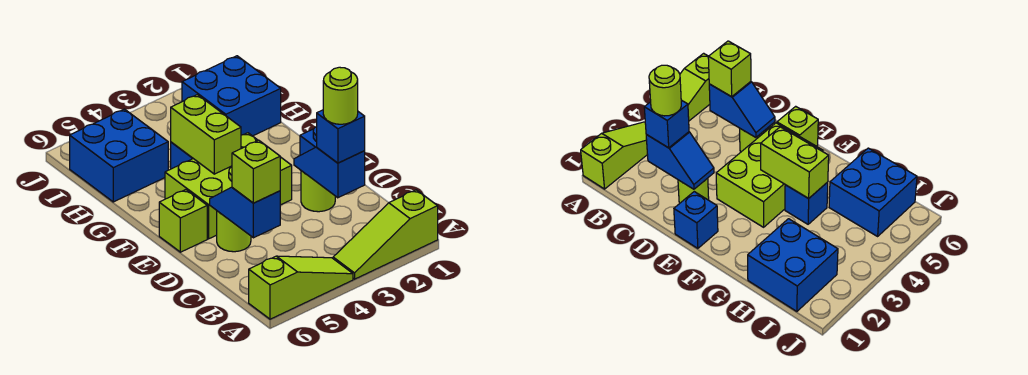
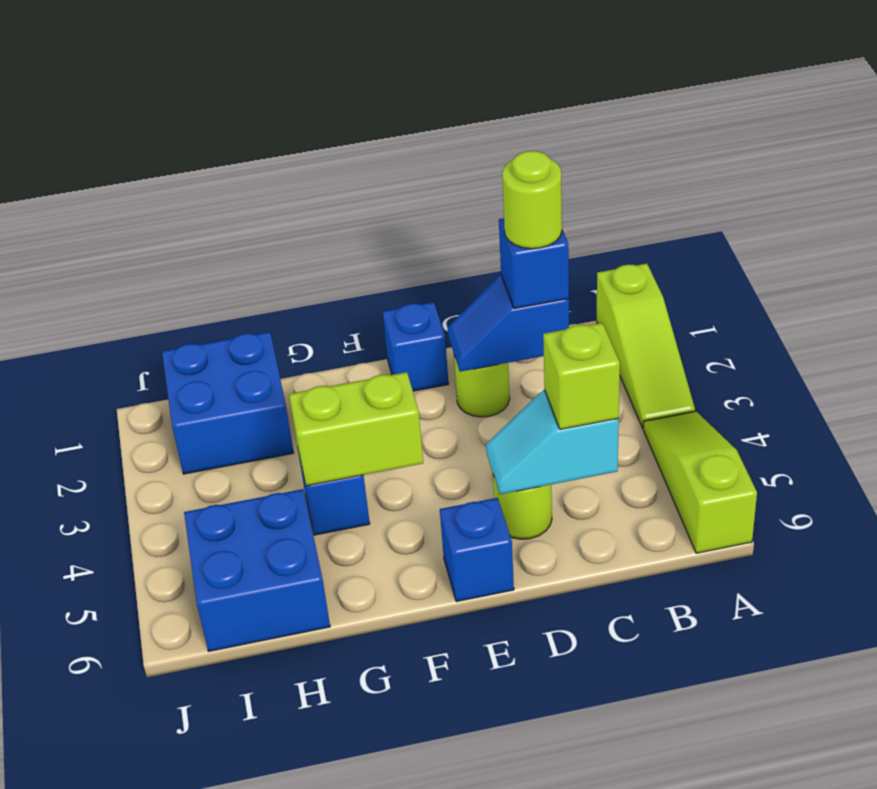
blue slope C5:D5 level 2 top C -> cyan slope C5:D5 level 2 top C
lime brick E3:F5 level 1 -> none
lime brick E6 level 1 -> blue brick E6 level 1

